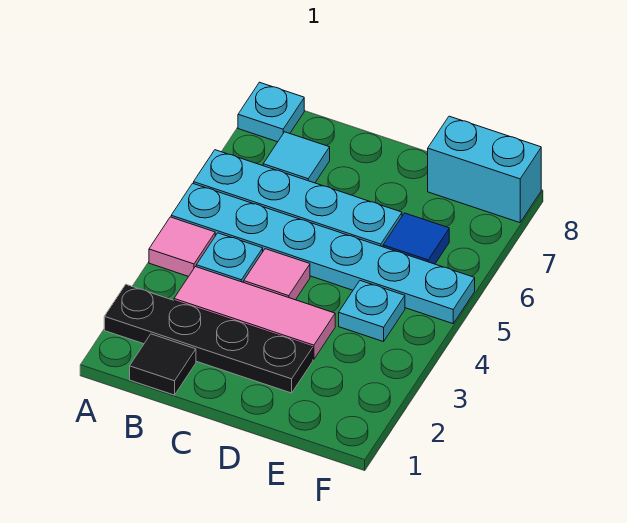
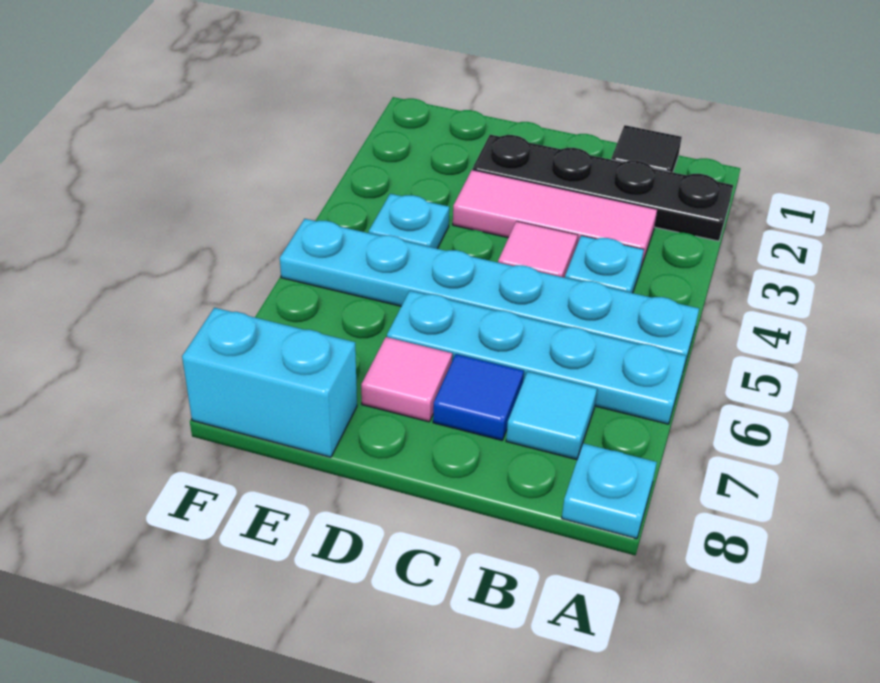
pink tile A4 level 1 -> pink tile D7 level 1
blue tile E6 level 1 -> blue tile C7 level 1

